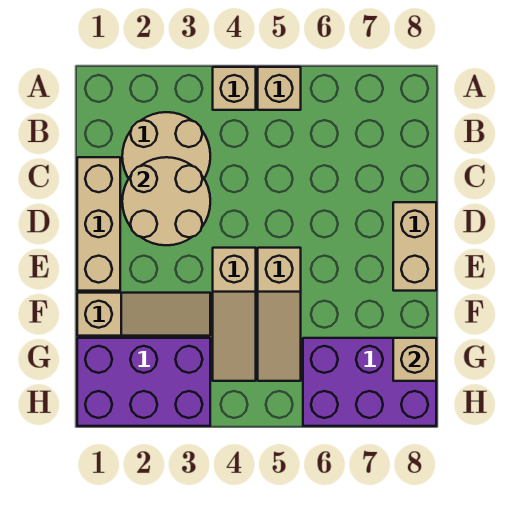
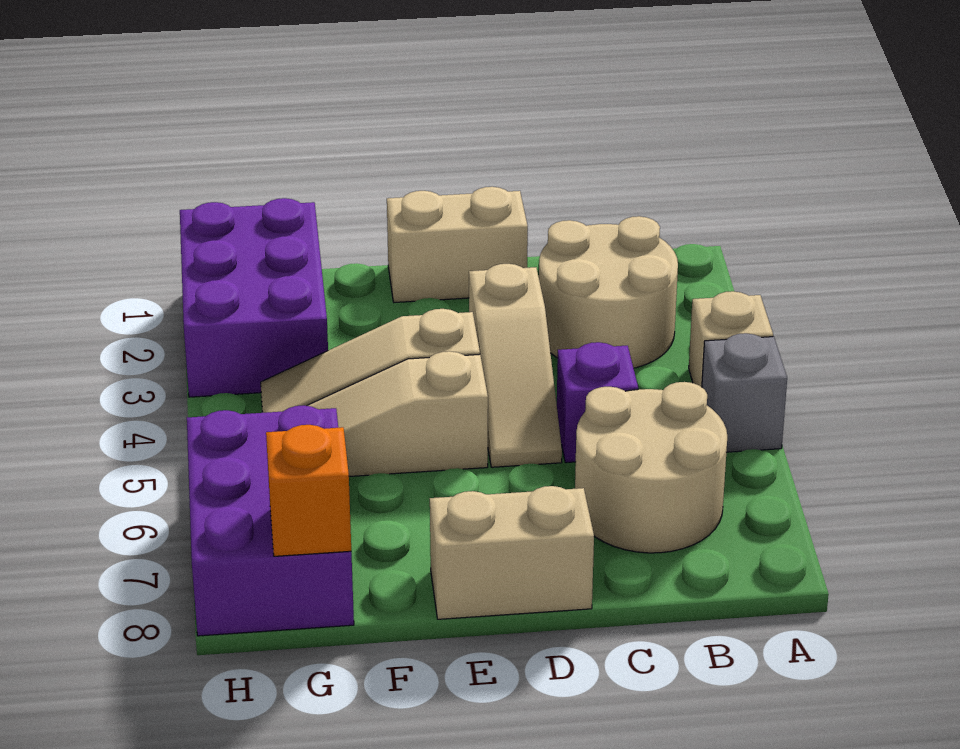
tan brick A5 level 1 -> grey brick A5 level 1
tan brick C1:E1 level 1 -> tan brick D1:E1 level 1
tan round brick C2:D3 level 2 -> tan round brick B6:C7 level 1
none -> purple brick C5 level 1
tan slope F1:F3 level 1 top 1 -> tan slope D3:D5 level 1 top 3
tan brick G8 level 2 -> orange brick G8 level 2

